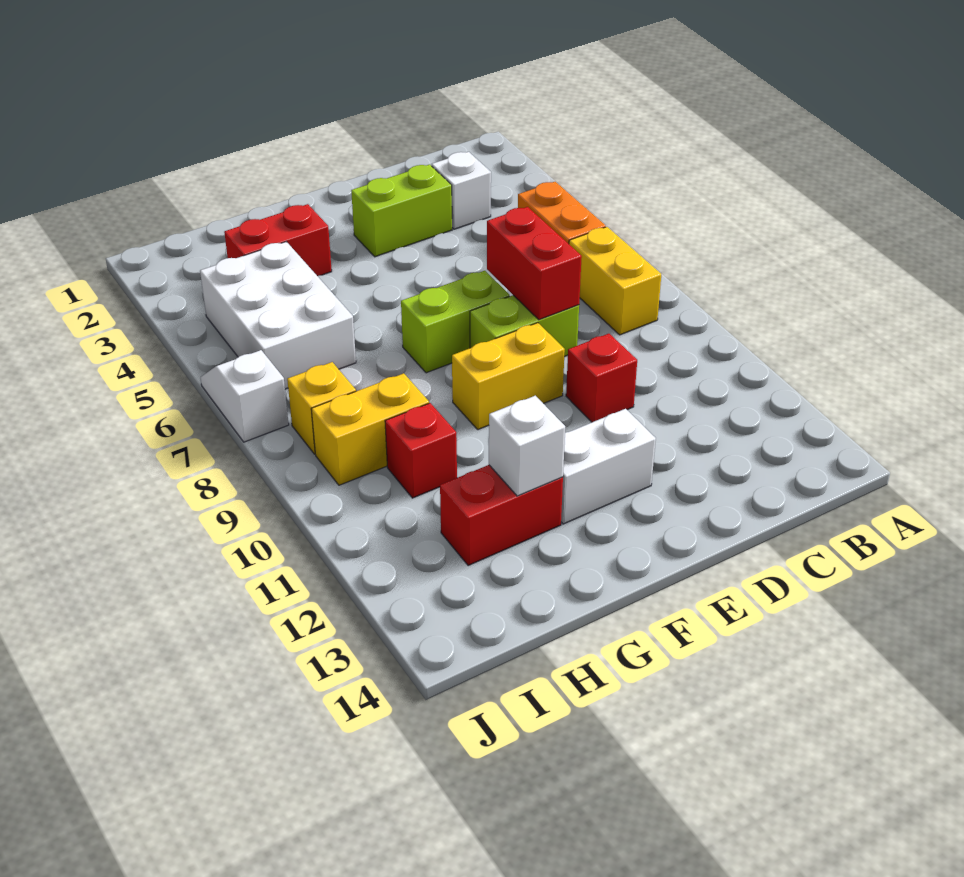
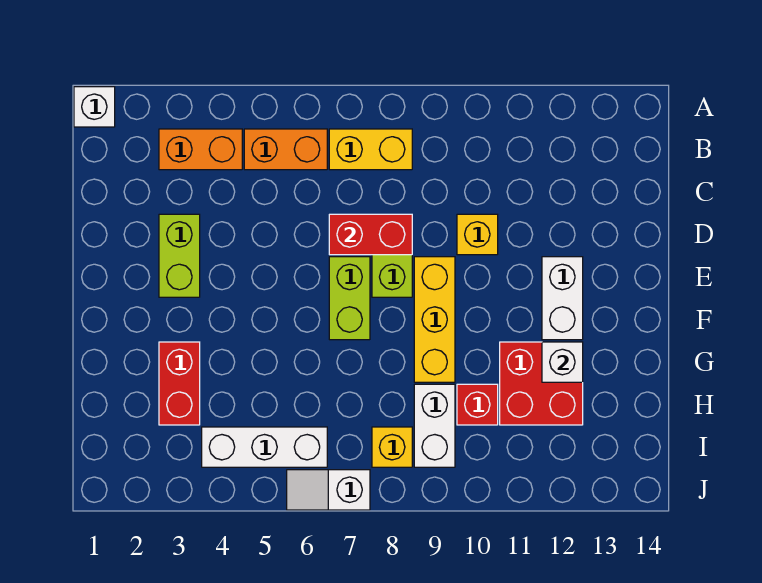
none -> orange brick B3:B4 level 1
white brick C3 level 1 -> white brick A1 level 1
red brick D10 level 1 -> yellow brick D10 level 1
yellow brick E9:F9 level 1 -> yellow brick E9:G9 level 1
red brick G12:H12 level 1 -> red brick G11:H12 level 1
white brick H4:I6 level 1 -> white brick I4:I6 level 1
yellow brick H9:I9 level 1 -> white brick H9:I9 level 1

